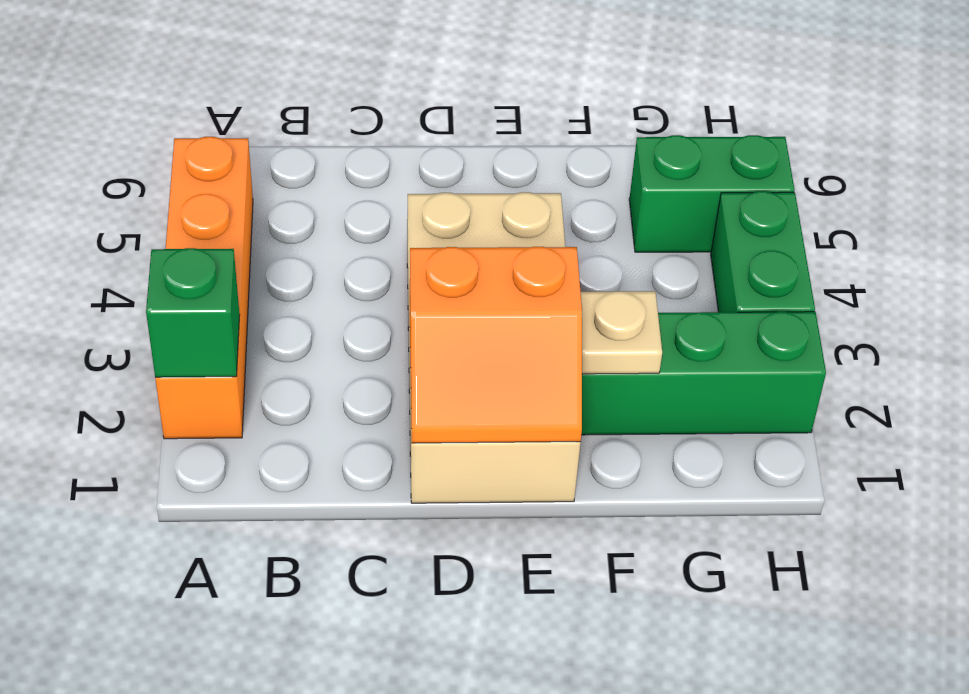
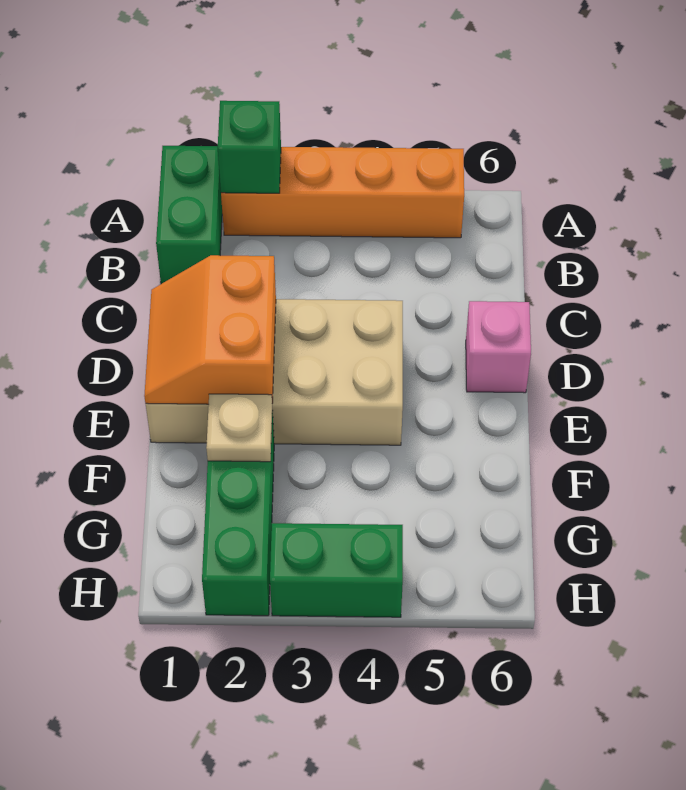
none -> pink brick D6 level 1
green brick G5:H5 level 1 -> green brick A1:B1 level 1

